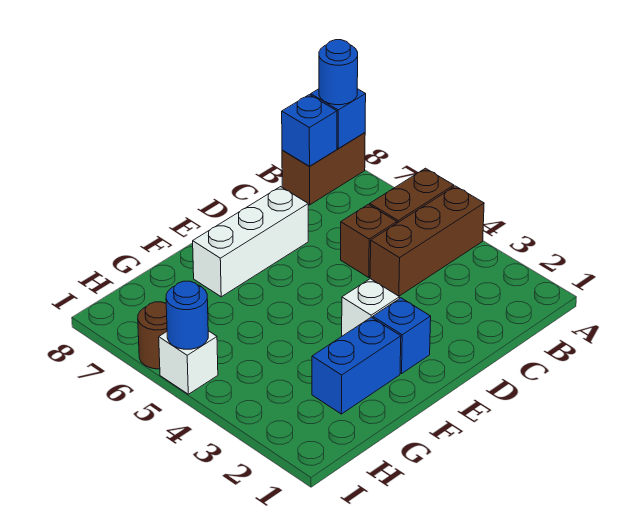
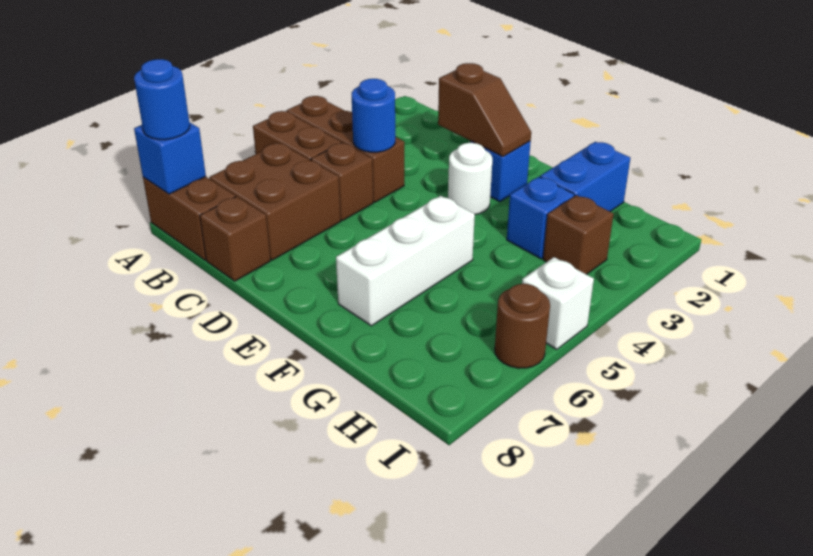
none -> brown brick B6:C7 level 1
blue brick B8 level 2 -> blue brick G3 level 1
none -> brown brick C8 level 1
none -> brown slope D2:E2 level 2 top D
white brick D7:F7 level 1 -> white brick F5:F7 level 1
white brick E3 level 1 -> white round brick E3 level 1
blue brick F2:G2 level 1 -> blue brick G1:G2 level 1
none -> brown brick H3 level 1
blue round brick I5 level 2 -> blue round brick C4 level 2

